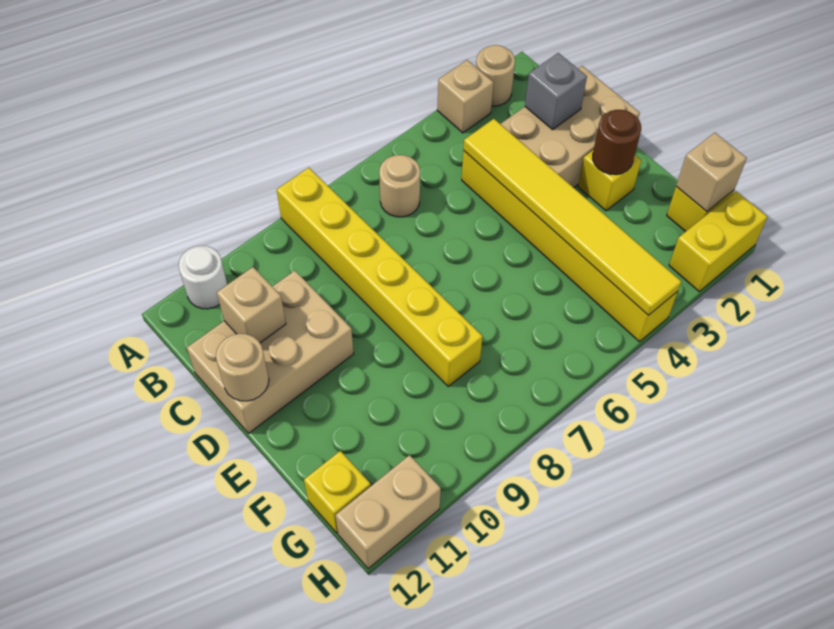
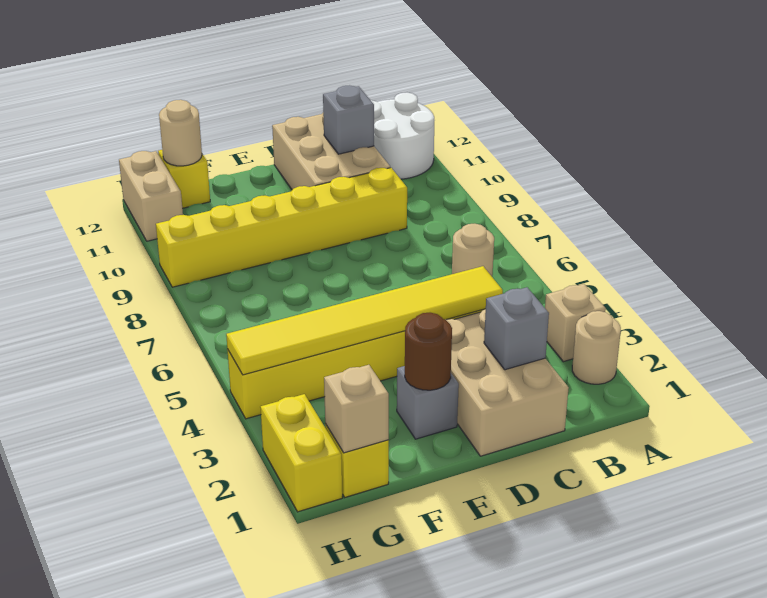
yellow brick A8:F8 level 1 -> yellow brick C9:H9 level 1
white round brick A11 level 1 -> white round brick A11:B12 level 1
tan brick C11 level 2 -> grey brick C11 level 2
tan round brick D12 level 2 -> tan round brick G12 level 2
yellow brick E2 level 1 -> grey brick E2 level 1

